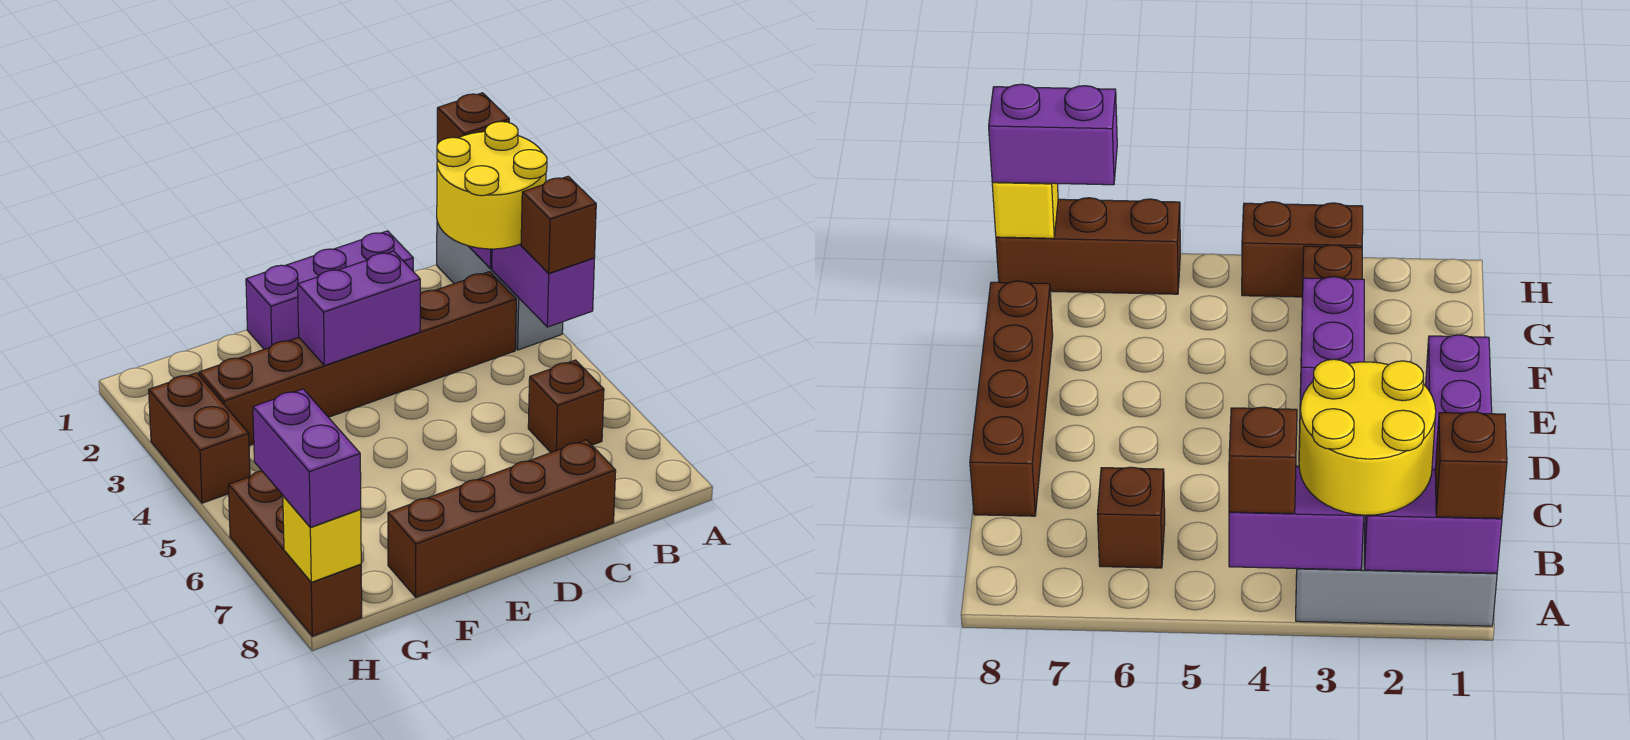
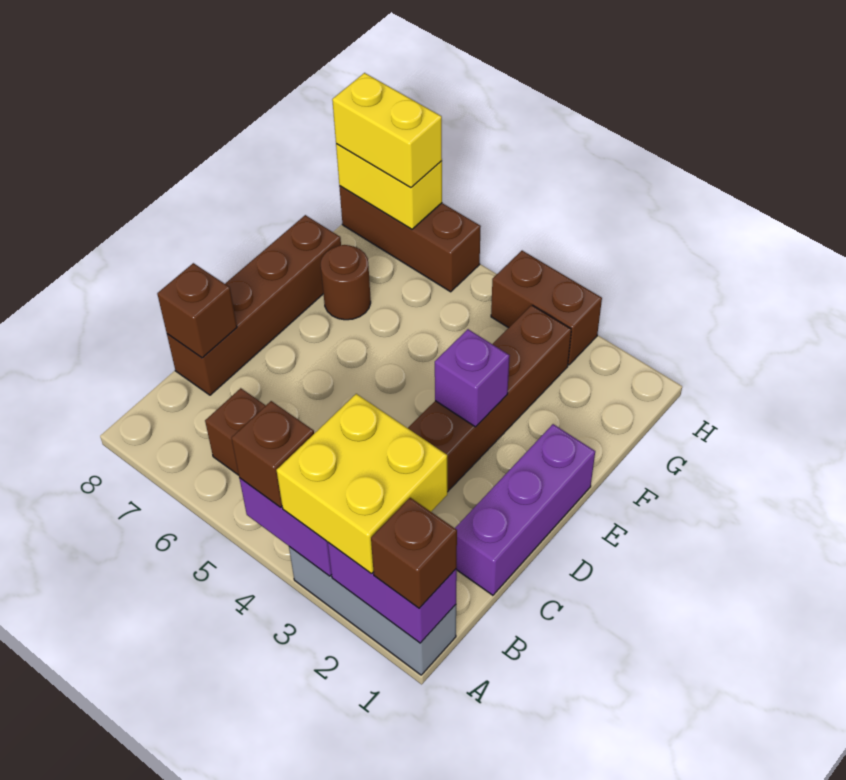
yellow round brick A2:B3 level 3 -> yellow brick A2:B3 level 3
none -> brown brick C8 level 2
purple brick D3:E3 level 2 -> purple brick E3 level 2
none -> brown round brick F7 level 1
purple brick H7:H8 level 3 -> yellow brick H7:H8 level 3
yellow brick H8 level 2 -> yellow brick H7:H8 level 2

